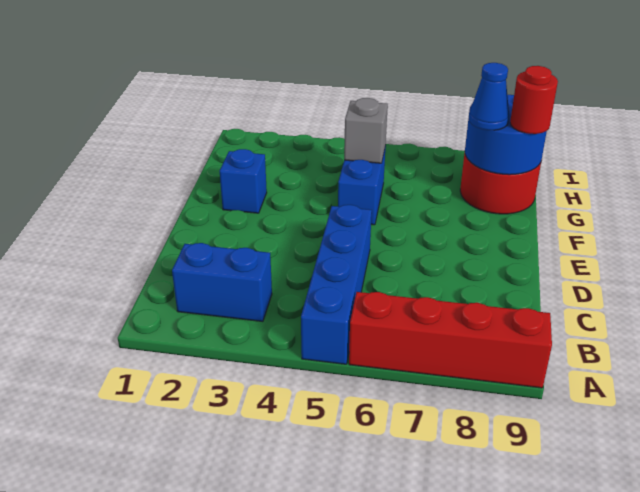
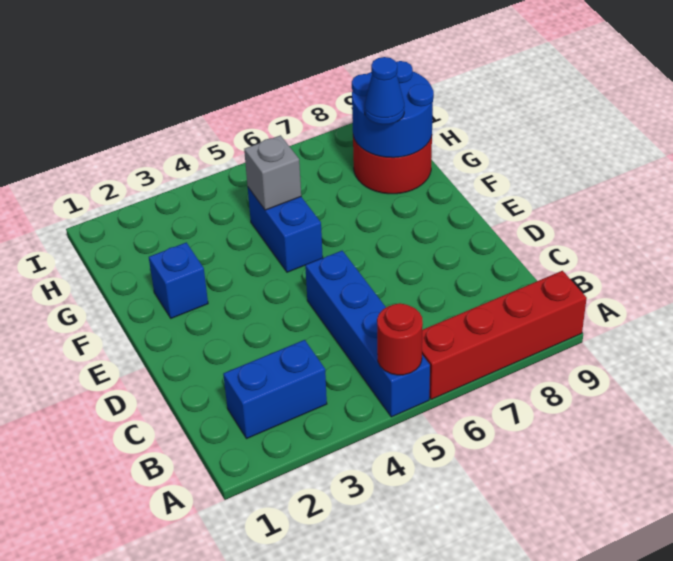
red round brick G9 level 3 -> red round brick A5 level 2

